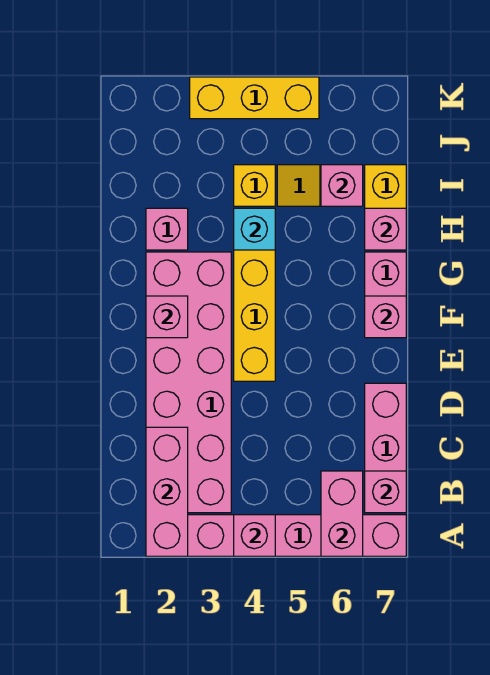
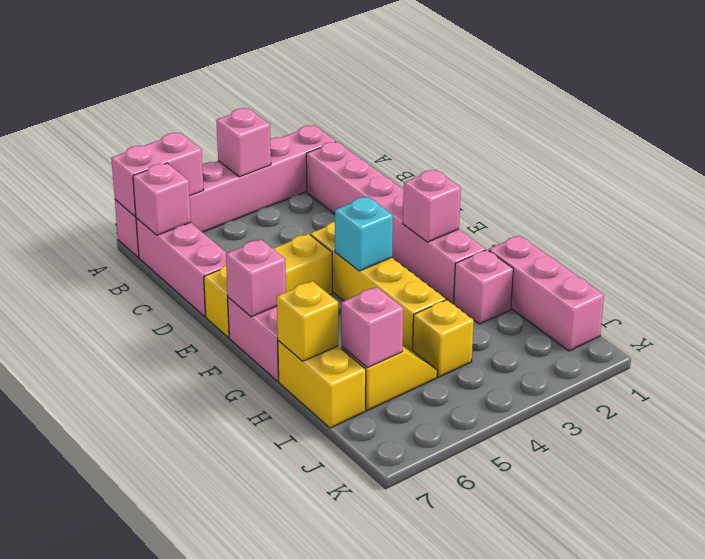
pink brick A2:C2 level 2 -> pink brick H1:J1 level 1
pink brick A6:B6 level 2 -> pink brick A6:A7 level 2
pink brick B2:G3 level 1 -> pink brick B2:G2 level 1
cyan brick H4 level 2 -> cyan brick F4 level 2
pink brick H7 level 2 -> yellow brick H7 level 2
yellow brick K3:K5 level 1 -> yellow brick E5:E7 level 1

